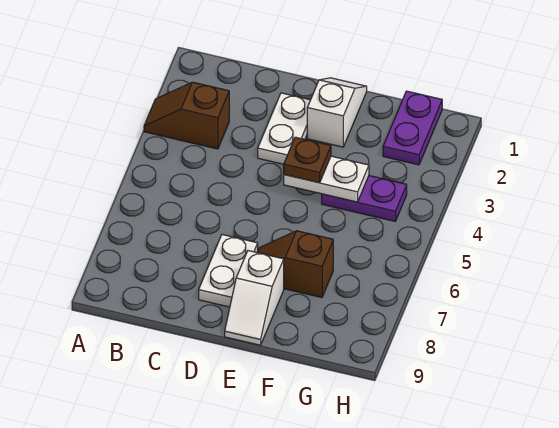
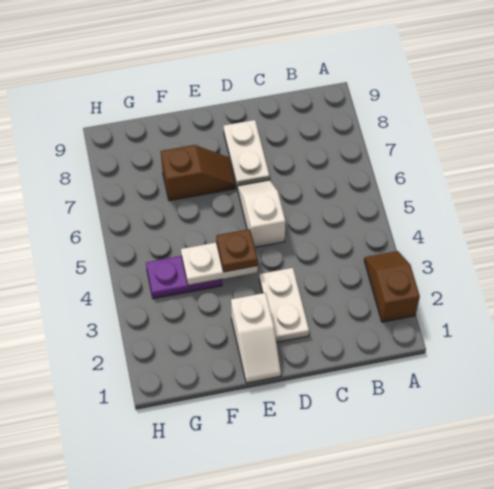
brown slope A3:B3 level 1 top B -> brown slope A2:A3 level 1 top 2
white slope E8:E9 level 1 top 8 -> white slope D5:D6 level 1 top 5
purple plate G1:G2 level 1 -> none

